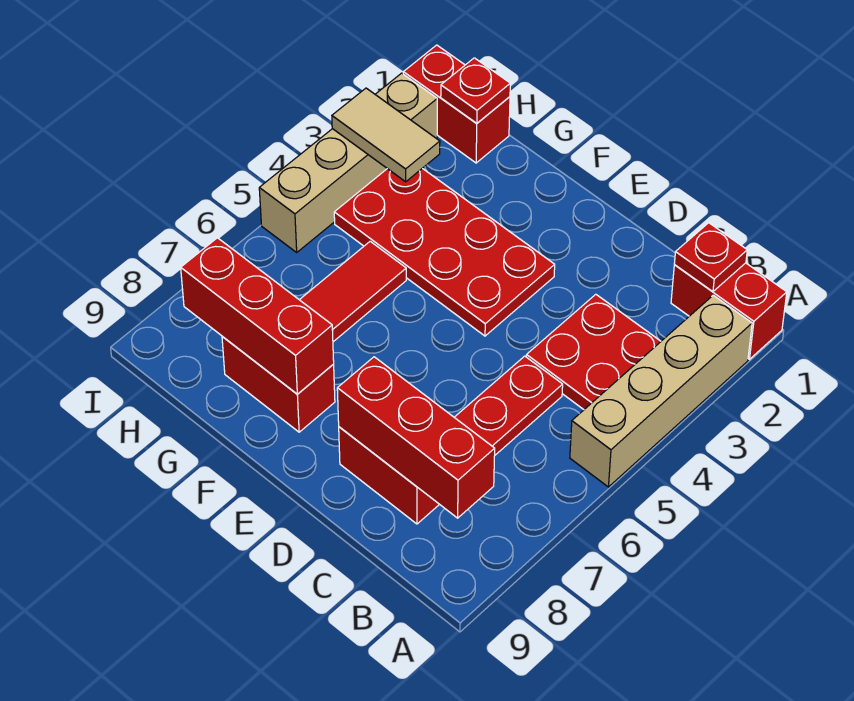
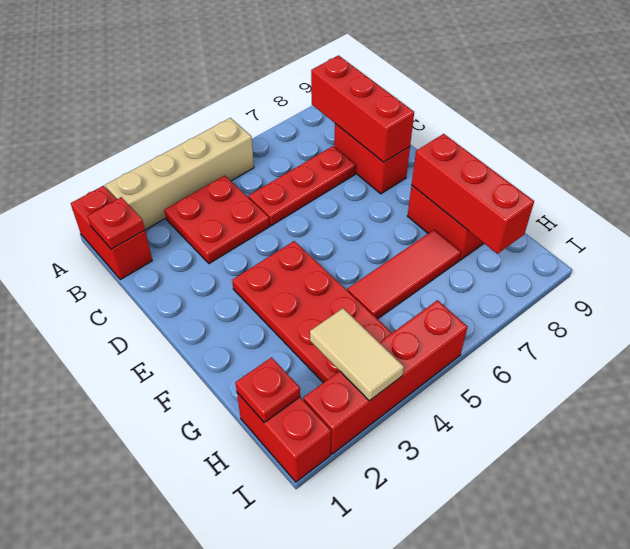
tan brick I2:I5 level 1 -> red brick I2:I5 level 1

